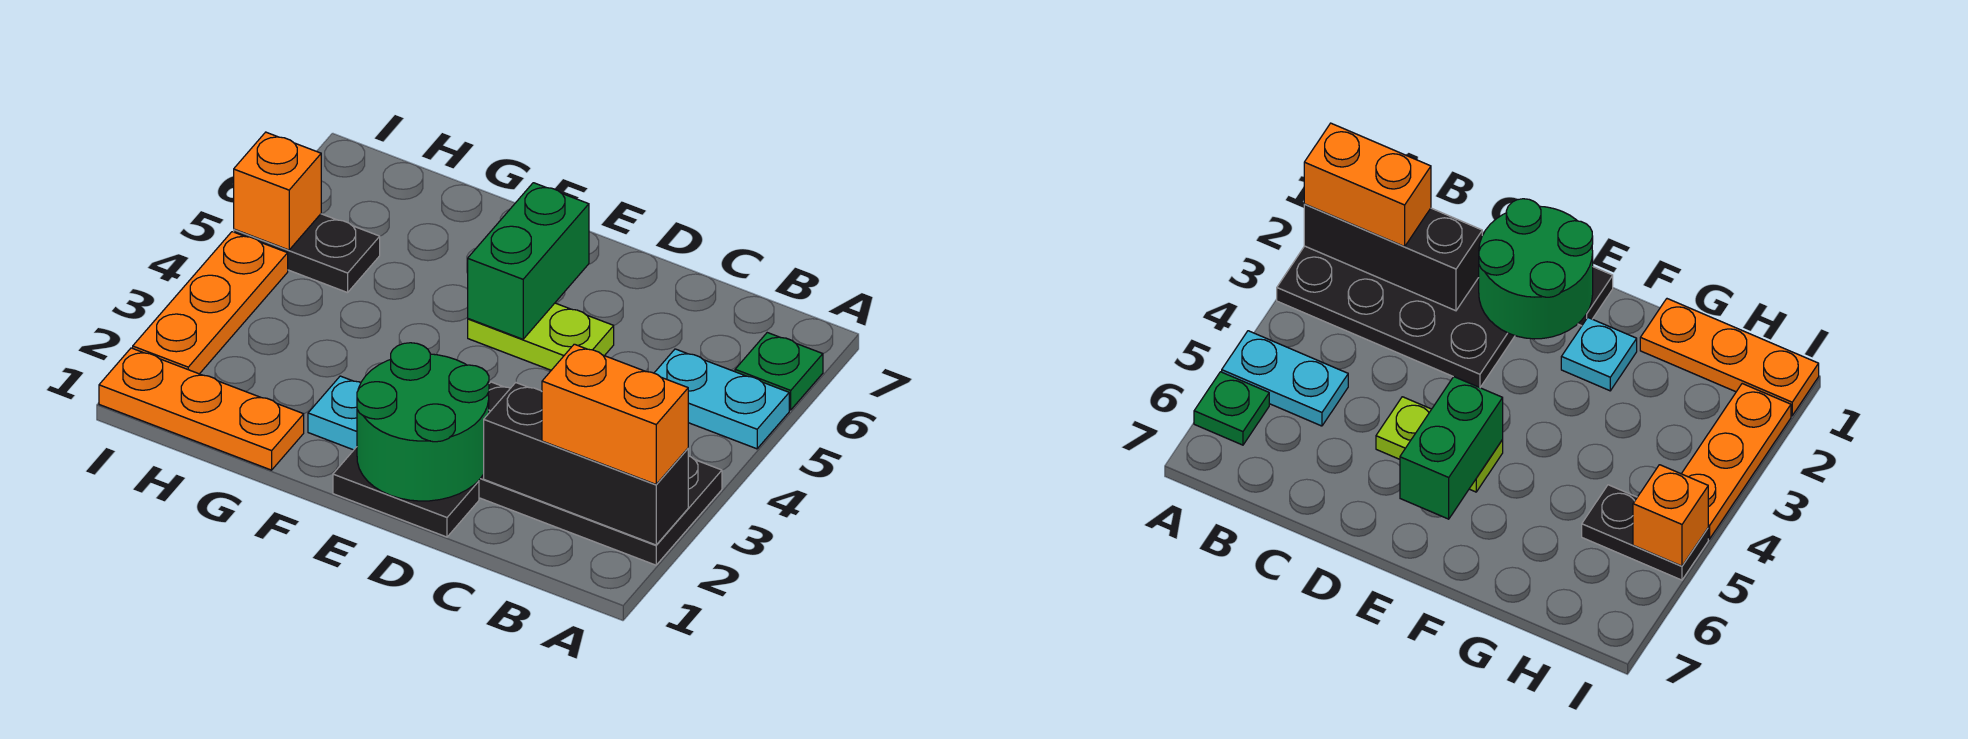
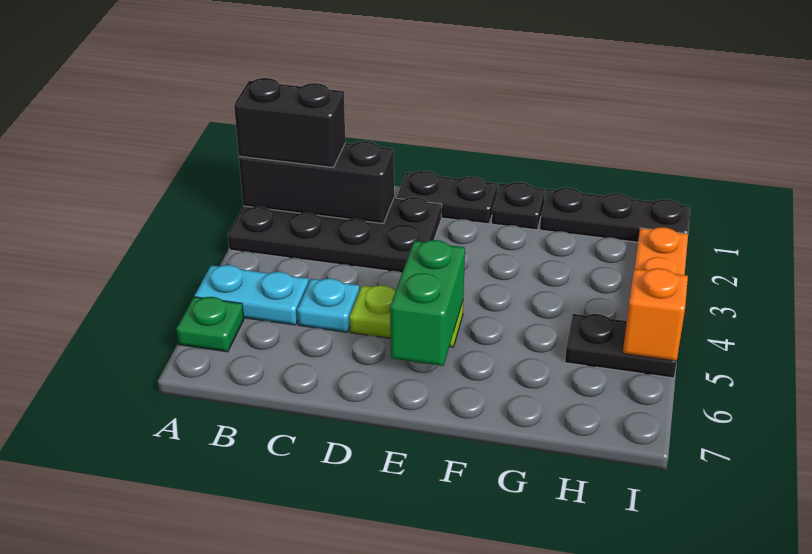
orange brick A2:B2 level 3 -> black brick A2:B2 level 3
green round brick D1:E2 level 2 -> none
none -> black plate F1 level 1
cyan plate F2 level 1 -> cyan plate C5 level 1
orange plate G1:I1 level 1 -> black plate G1:I1 level 1

